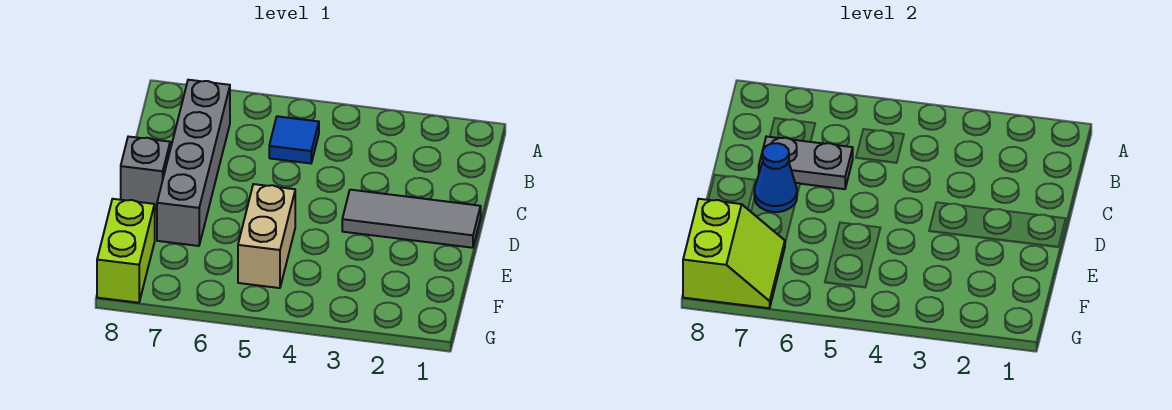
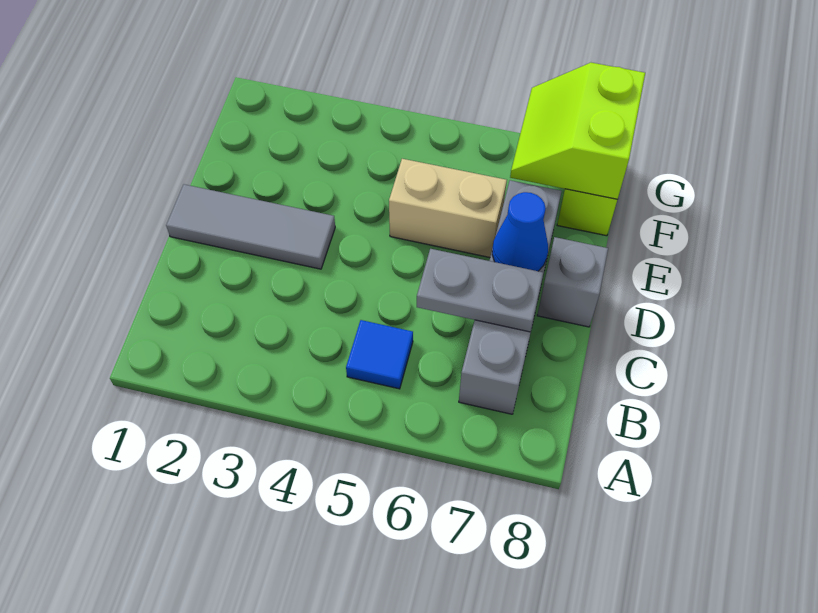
tan brick E5:F5 level 1 -> tan brick E5:E6 level 1

